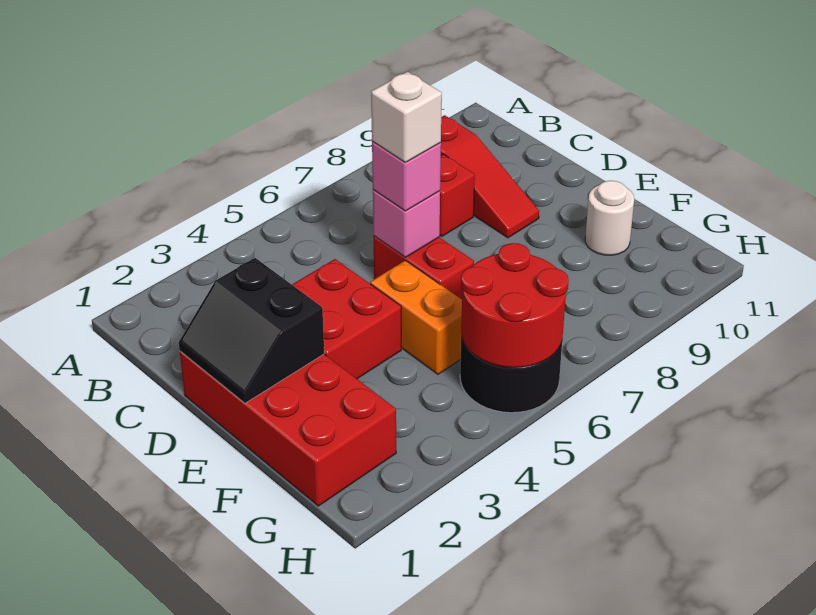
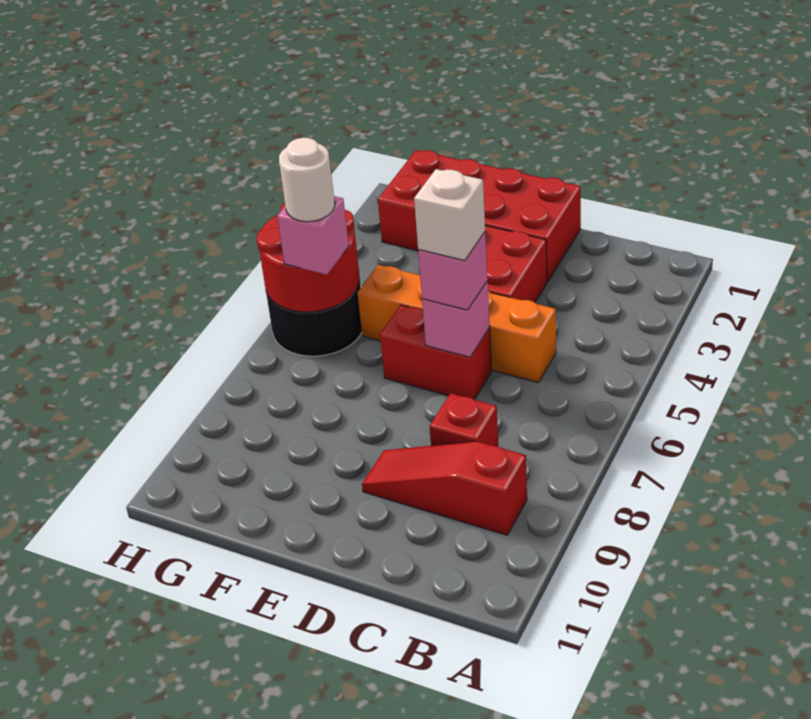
black slope D1:E2 level 2 top 2 -> none
orange brick E5:F5 level 1 -> orange brick C5:F5 level 1
white round brick F10 level 1 -> white round brick G6 level 4
none -> pink brick G6 level 3

